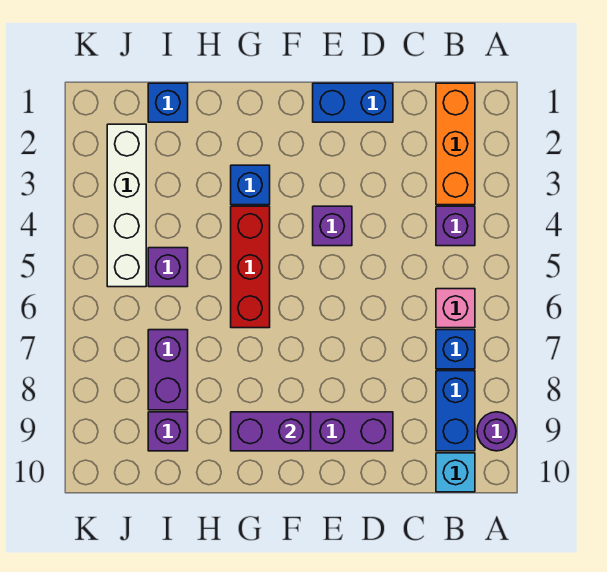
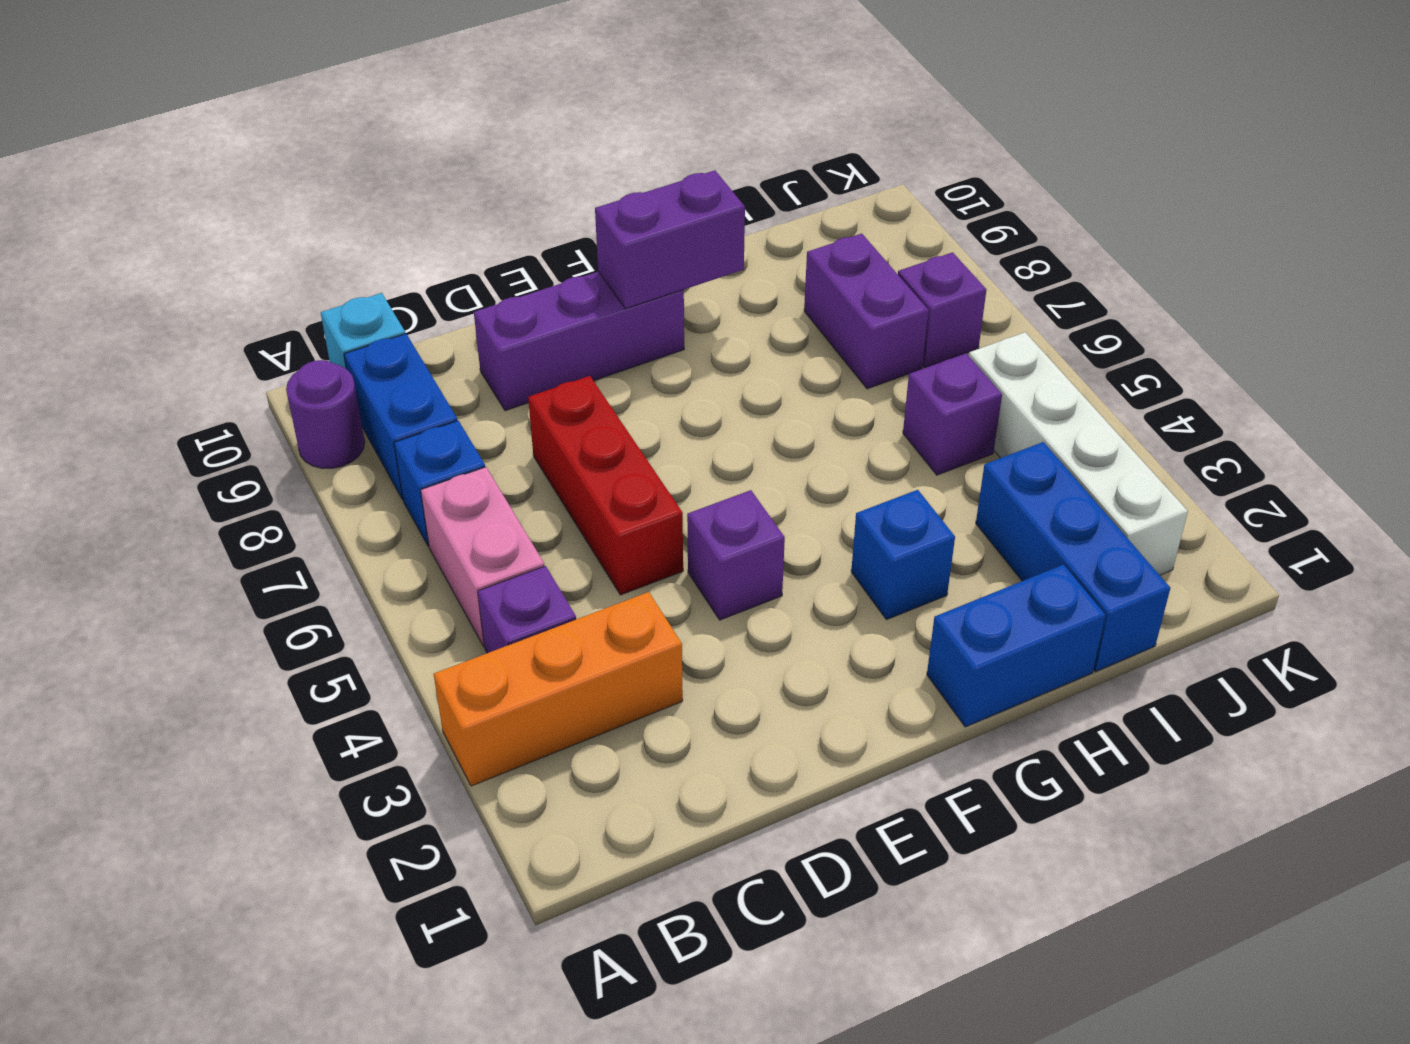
orange brick B1:B3 level 1 -> orange brick A3:C3 level 1
pink brick B6 level 1 -> pink brick B5:B6 level 1
blue brick D1:E1 level 1 -> blue brick G1:H1 level 1
red brick G4:G6 level 1 -> red brick D5:D7 level 1
blue brick I1 level 1 -> blue brick I1:I3 level 1
purple brick I9 level 1 -> purple brick J7 level 1

